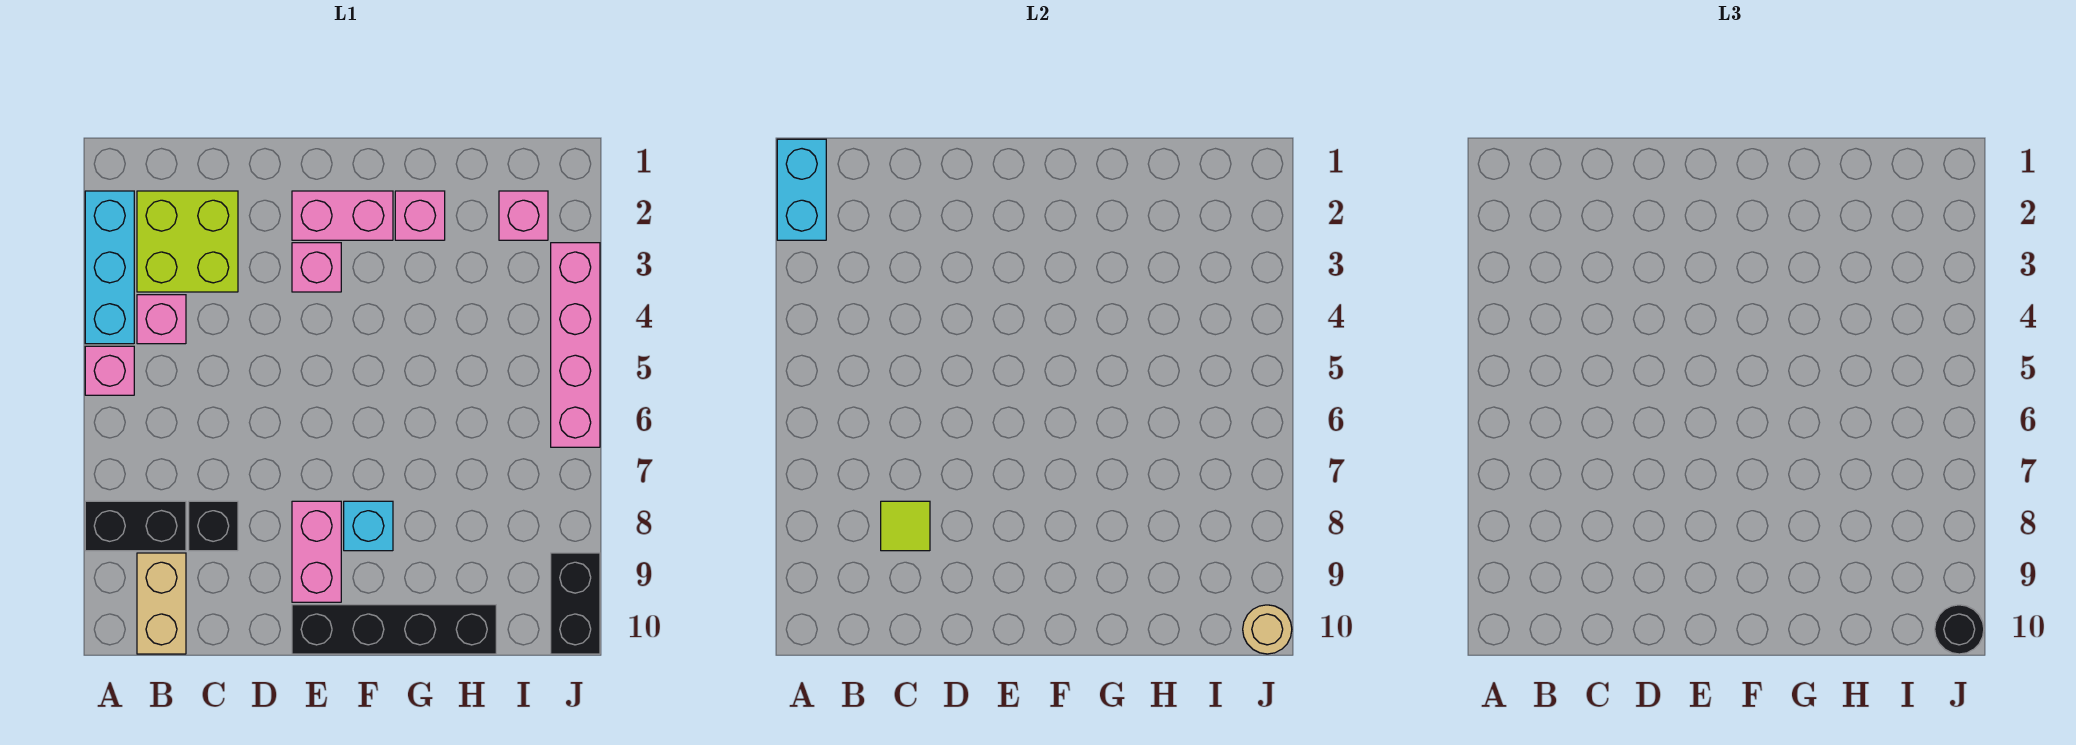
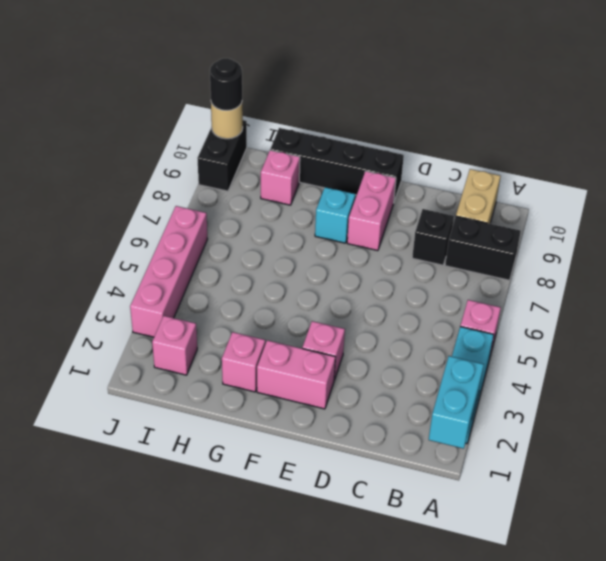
lime brick B2:C3 level 1 -> none
pink brick B4 level 1 -> pink brick H9 level 1
lime tile C8 level 2 -> none

